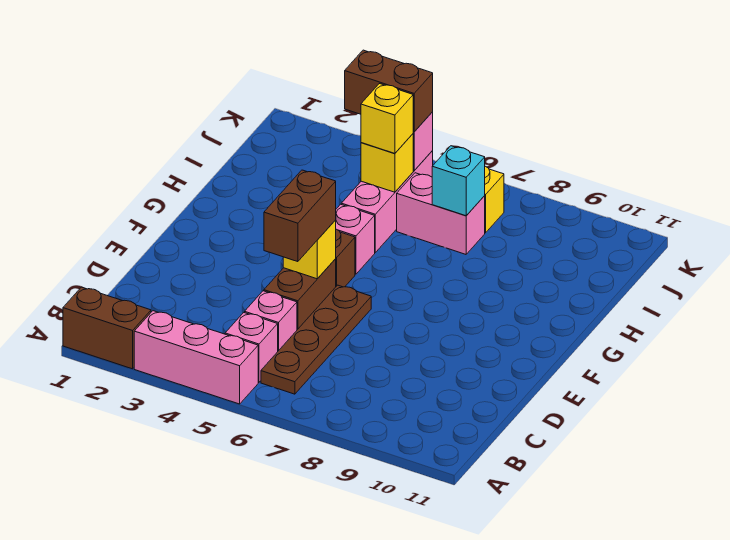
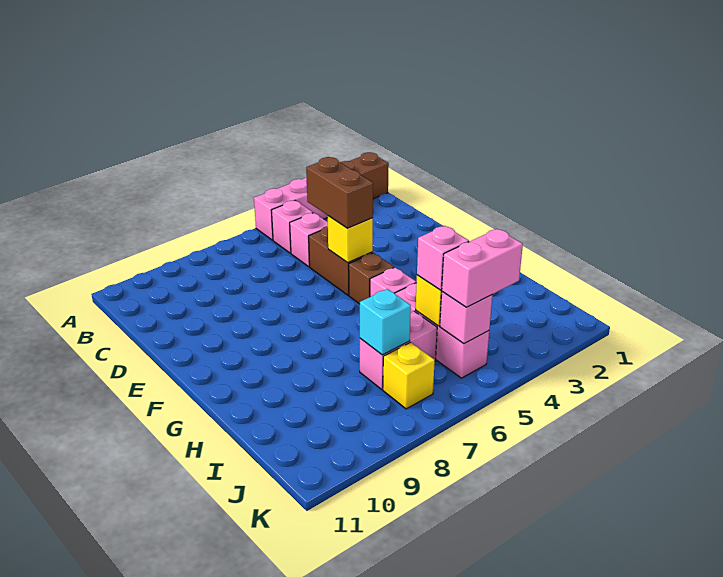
brown plate B6:E6 level 1 -> none
yellow brick I5 level 3 -> pink brick I5 level 3
brown brick J4:J5 level 3 -> pink brick J4:J5 level 3

